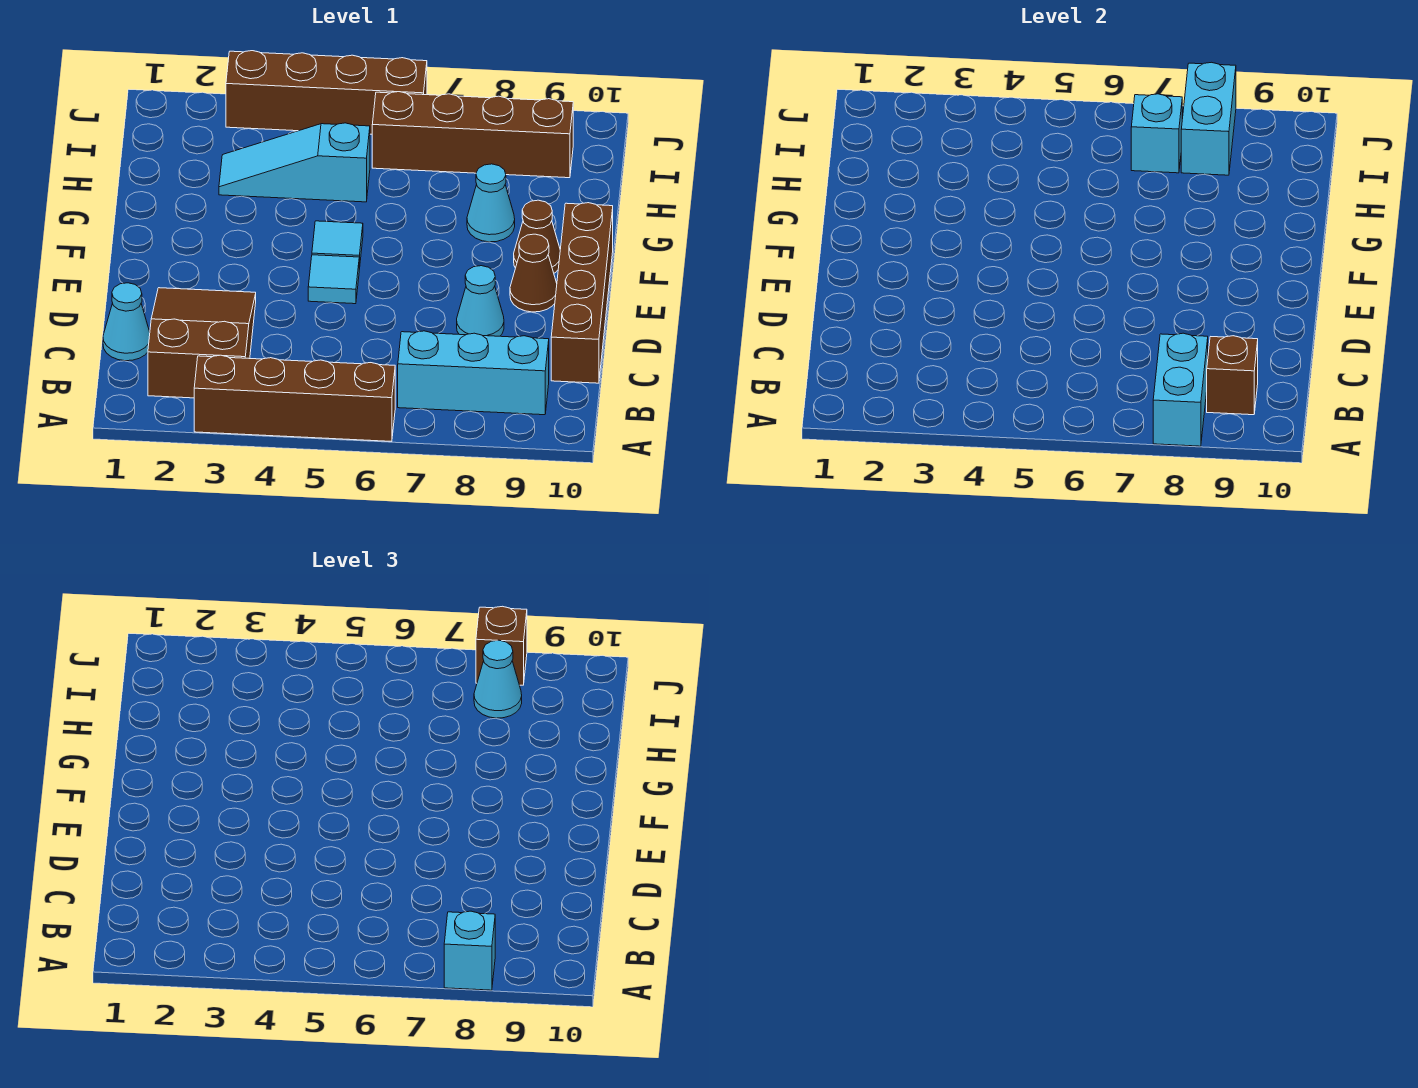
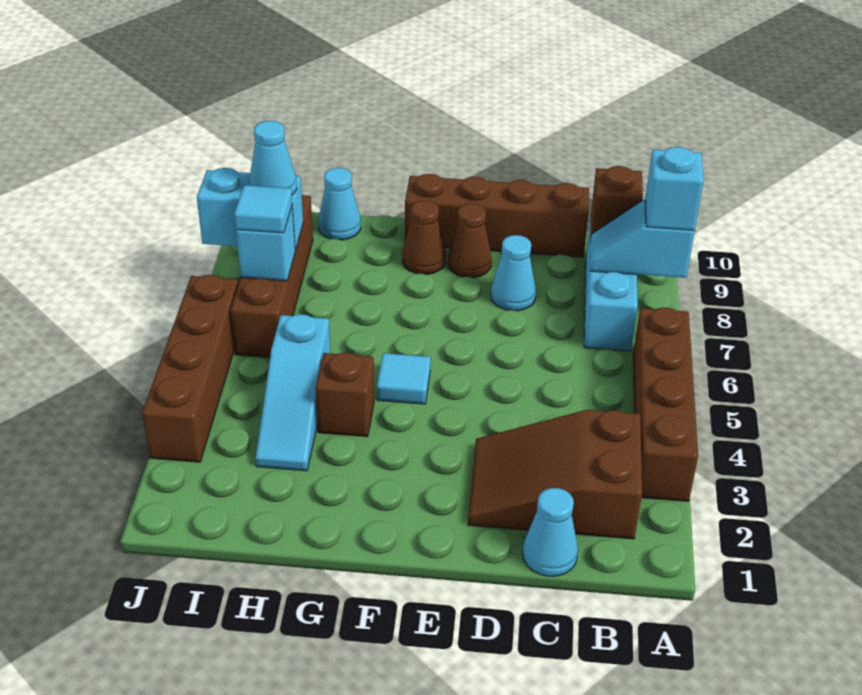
cyan brick A8:B8 level 2 -> cyan slope A8:B8 level 2 top A
cyan tile E5 level 1 -> cyan tile I7 level 3
cyan cone G8 level 1 -> cyan cone H10 level 1
brown brick J8 level 3 -> brown brick G4 level 1

